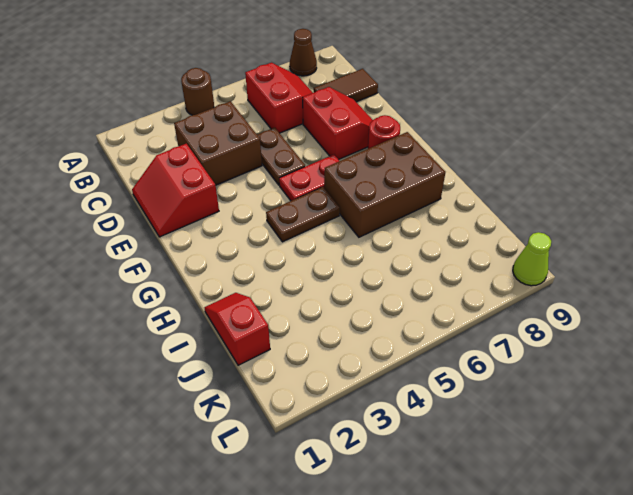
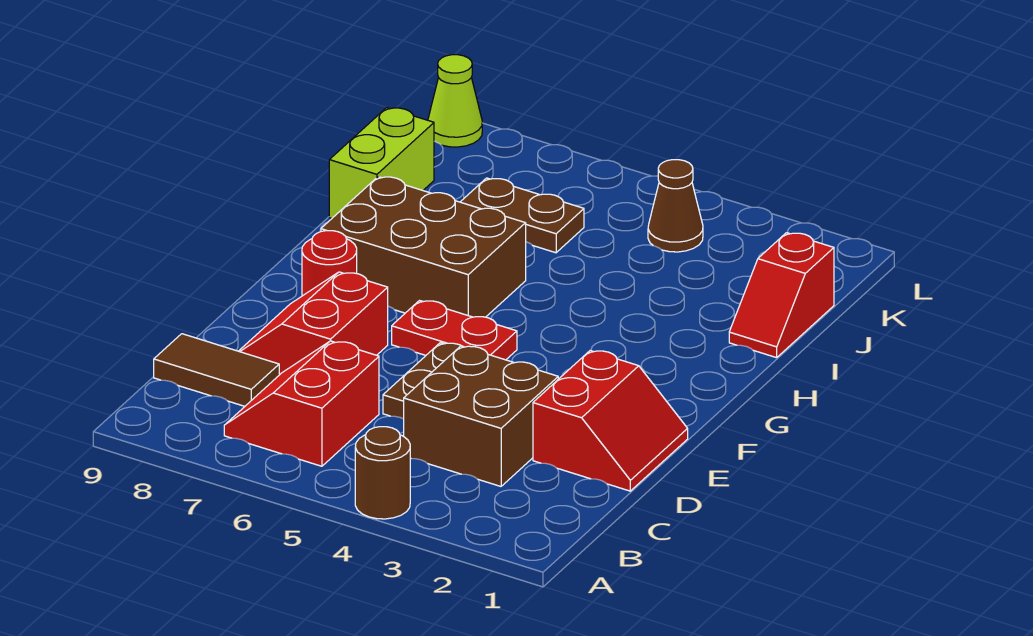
brown cone A8 level 1 -> brown cone K4 level 1
brown plate G4:G5 level 1 -> brown plate J6:J7 level 1
none -> lime brick I9:J9 level 1

